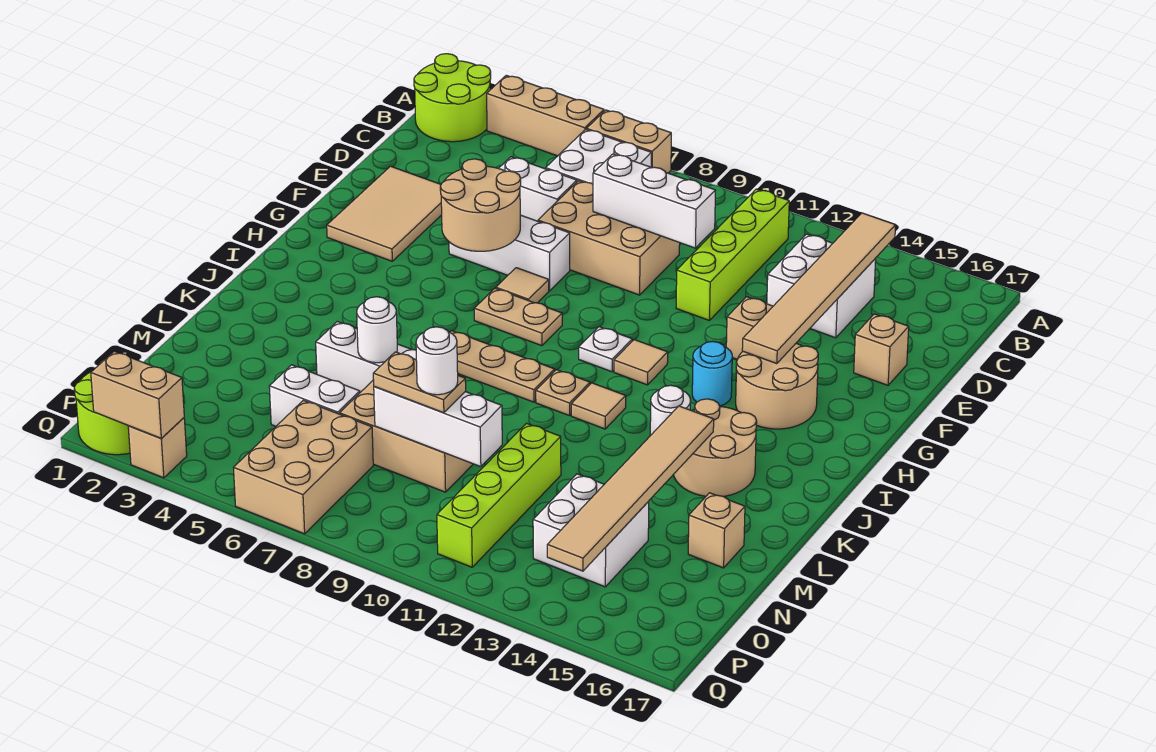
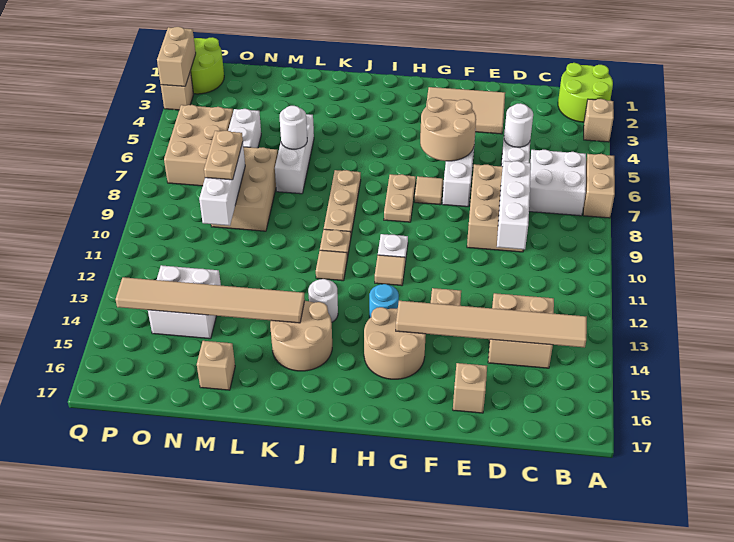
tan brick A3:A5 level 1 -> tan brick A3 level 1
lime brick B11:E11 level 1 -> none
white brick C13:D14 level 1 -> tan brick C13:D14 level 1
lime brick M11:P11 level 1 -> none
white round brick N9 level 4 -> white round brick D5 level 2
tan brick O6:Q7 level 1 -> tan brick O5:P7 level 1

